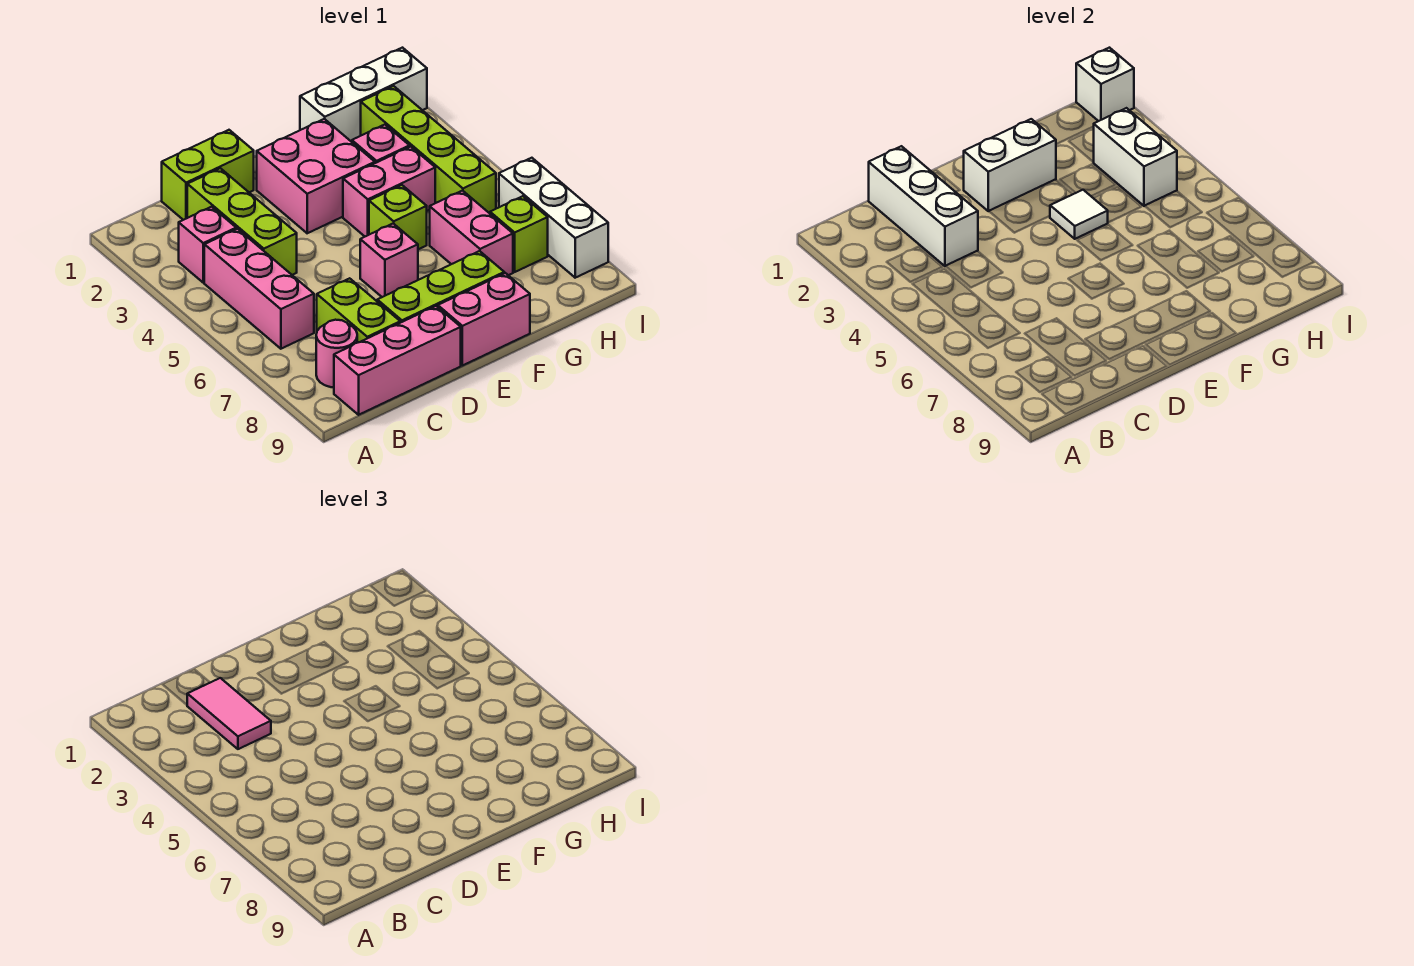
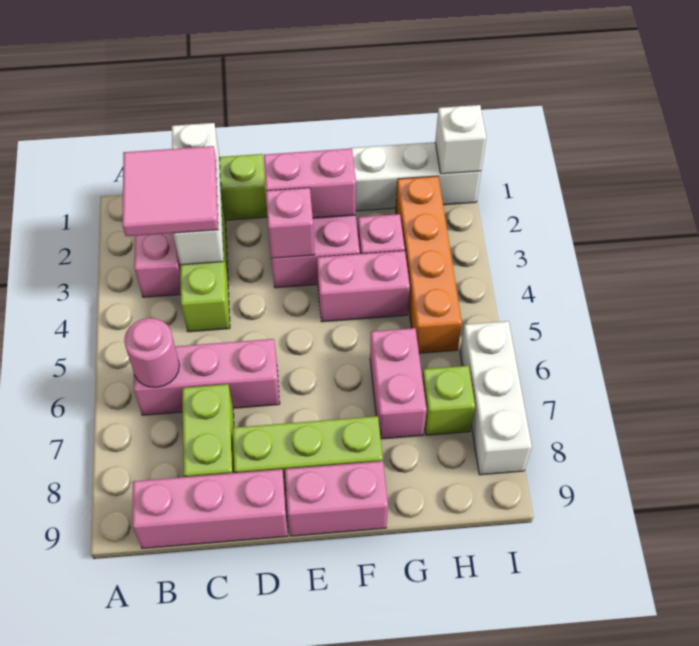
pink brick B4:B6 level 1 -> pink brick B6:D6 level 1
pink round brick B8 level 1 -> pink round brick B6 level 2
pink tile C2:C3 level 3 -> pink tile B2:C3 level 3
white brick E2:F2 level 2 -> pink brick E2:F2 level 2
pink brick E6 level 1 -> pink brick E3 level 2
white tile F4 level 2 -> none
lime brick F5 level 1 -> none
lime brick H2:H5 level 1 -> orange brick H2:H5 level 1
white brick H3:H4 level 2 -> none

